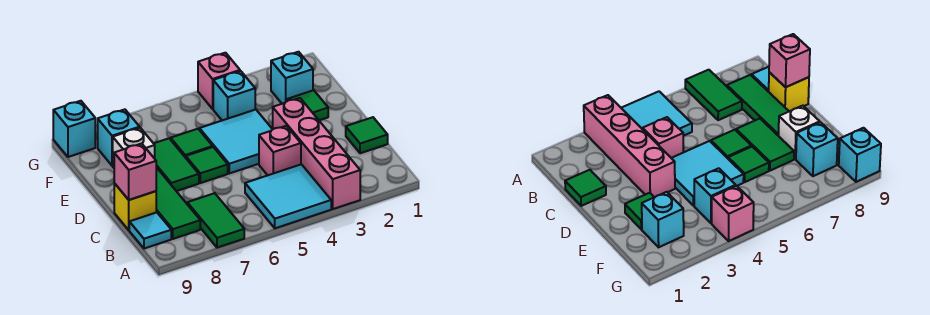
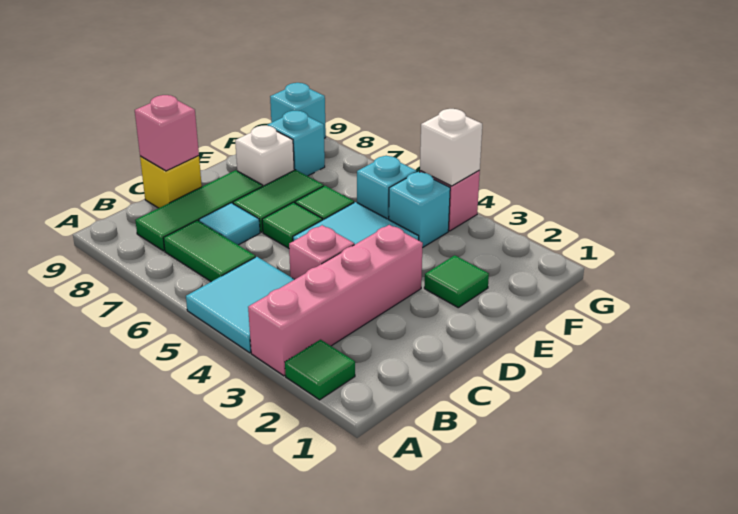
green tile A7:B7 level 1 -> green tile B6:B7 level 1
cyan tile B9 level 1 -> cyan tile C7 level 1
green tile C1 level 1 -> green tile A2 level 1
cyan brick F2 level 1 -> cyan brick F5 level 1
none -> white brick G4 level 2

